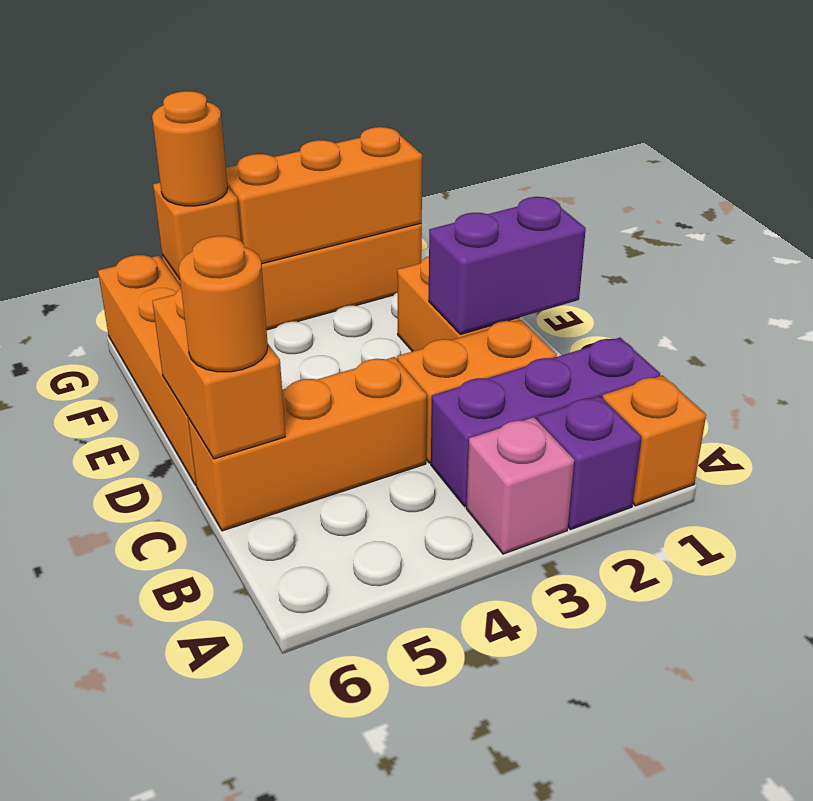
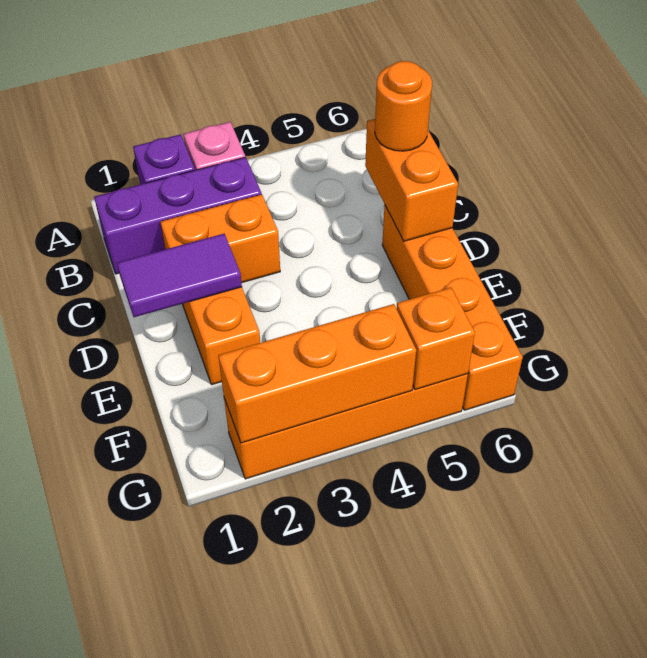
orange brick A1 level 1 -> none
orange brick C4:C6 level 1 -> none
purple brick D1:D2 level 2 -> purple tile D1:D2 level 2
orange round brick G5 level 3 -> none

